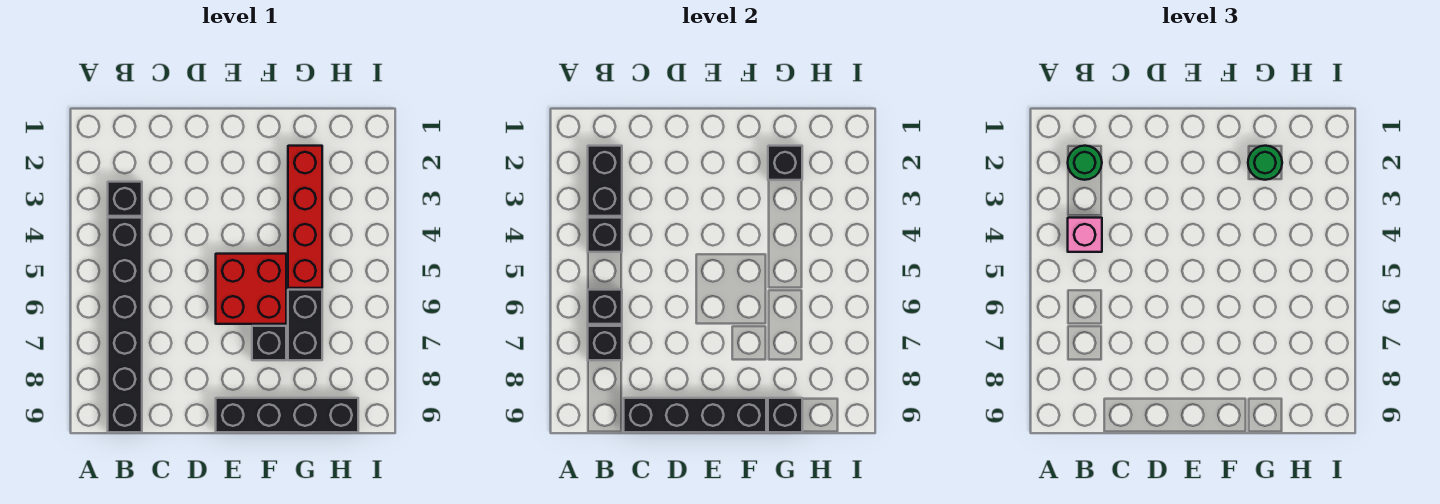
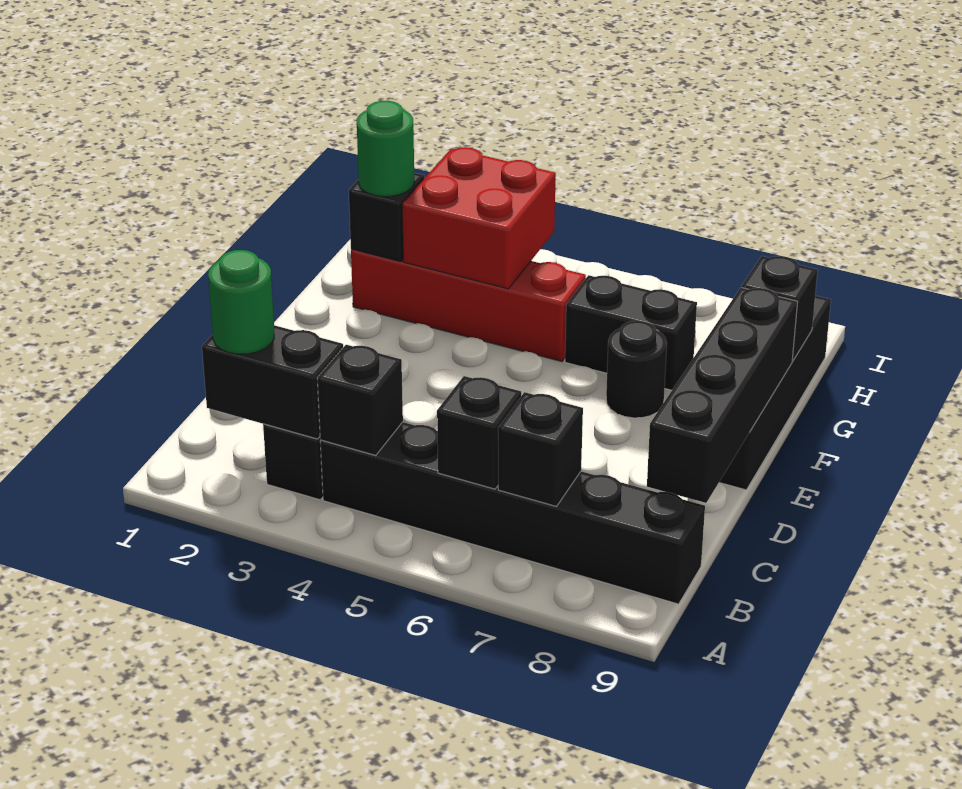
pink brick B4 level 3 -> none
red brick E5:F6 level 1 -> red brick G3:H4 level 2
black brick F7 level 1 -> black round brick F7 level 1

